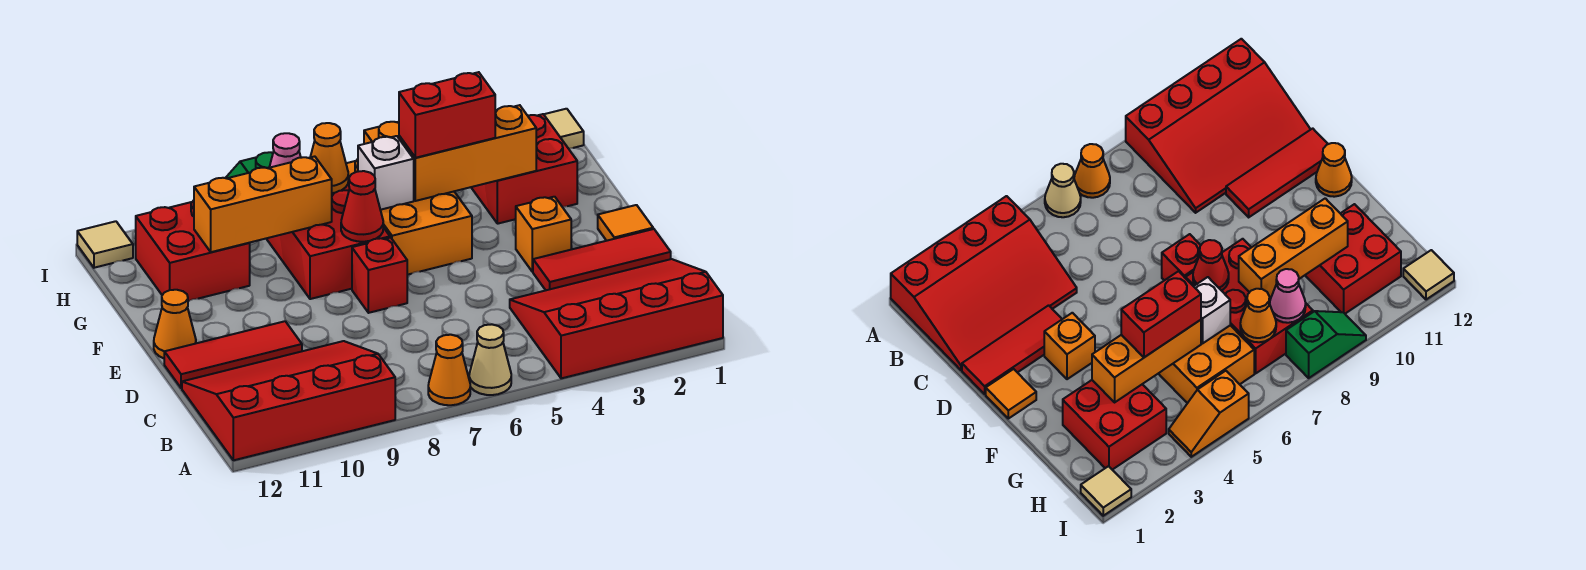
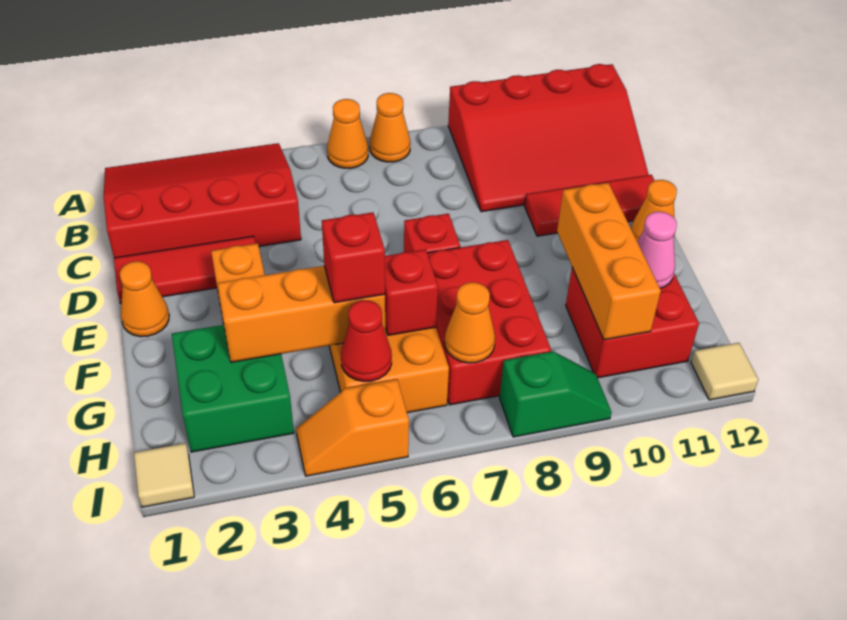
red slope A1:C4 level 1 top A -> red slope A1:C4 level 1 top C
tan cone A6 level 1 -> orange cone A6 level 1
orange tile E1 level 1 -> orange cone E1 level 1
red cone F7 level 2 -> red cone H5 level 2
red brick G2:H3 level 1 -> green brick G2:H3 level 1
red brick G4:G5 level 3 -> red brick G5 level 3
white brick G6 level 2 -> red brick G6 level 2
orange brick G8:G10 level 2 -> orange brick F10:H10 level 2
pink cone H8 level 2 -> pink cone G11 level 2

